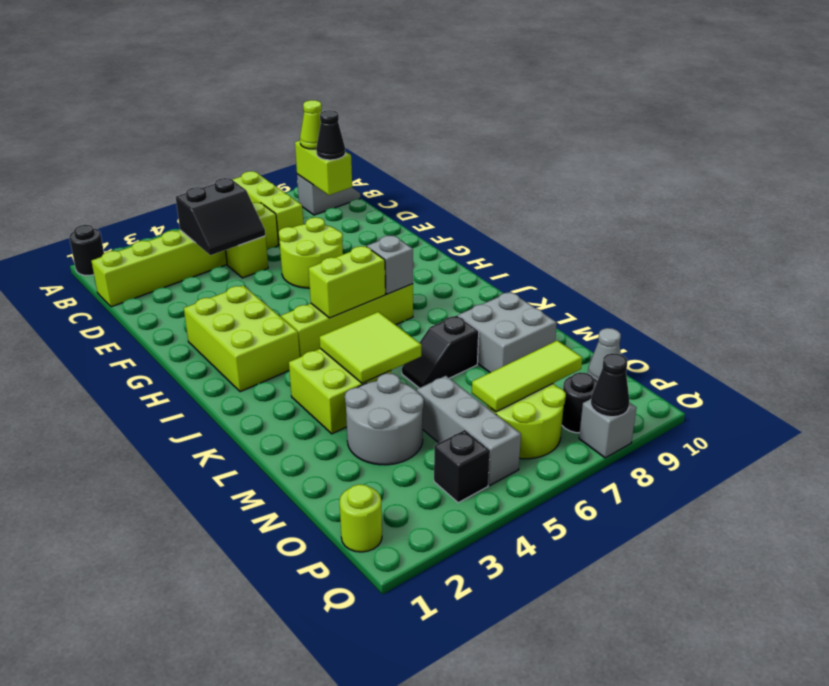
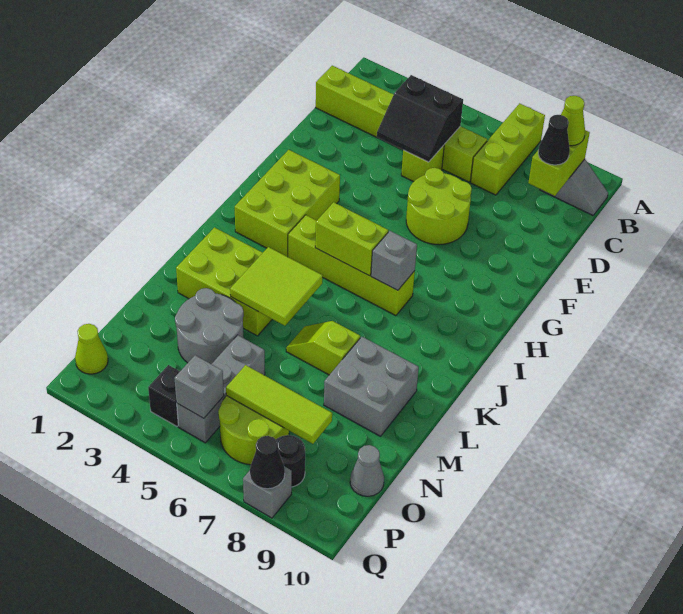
black round brick A1 level 1 -> none
lime brick K3:L4 level 1 -> lime brick K2:L4 level 1
black slope L6:L7 level 1 top 7 -> lime slope L6:L7 level 1 top 7
lime round brick P1 level 1 -> lime cone P1 level 1
none -> grey brick P5 level 2

